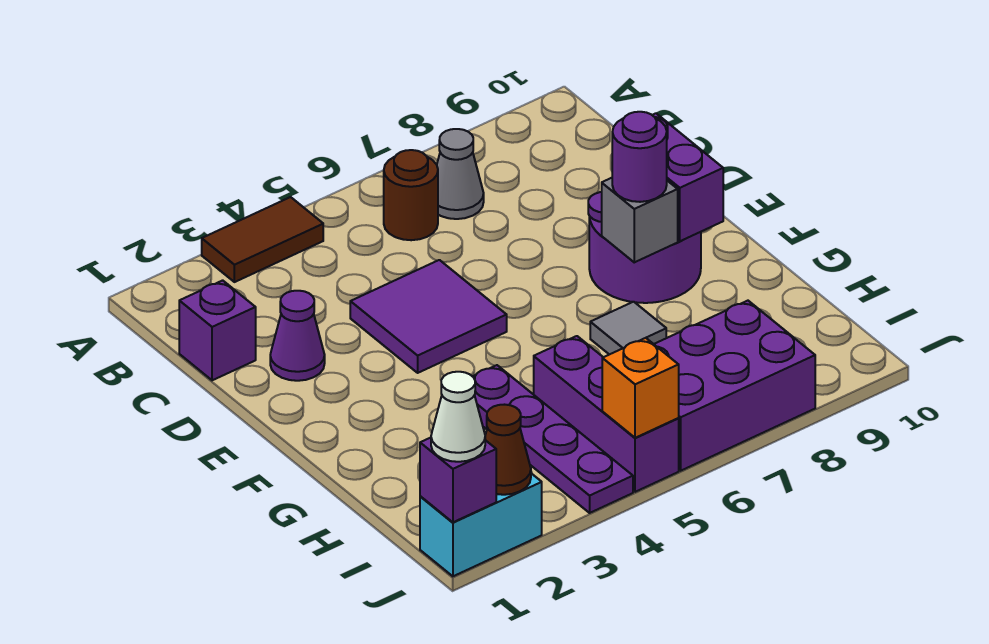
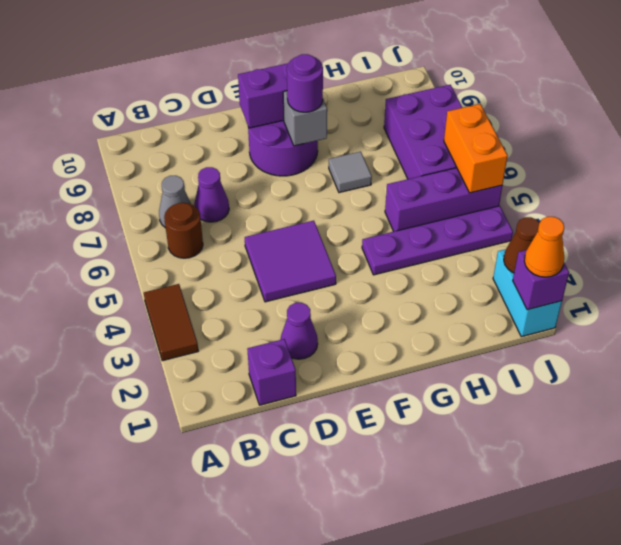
none -> purple cone C7 level 1
white cone J1 level 3 -> orange cone J1 level 3
orange brick J5 level 2 -> orange brick J5:J6 level 2

